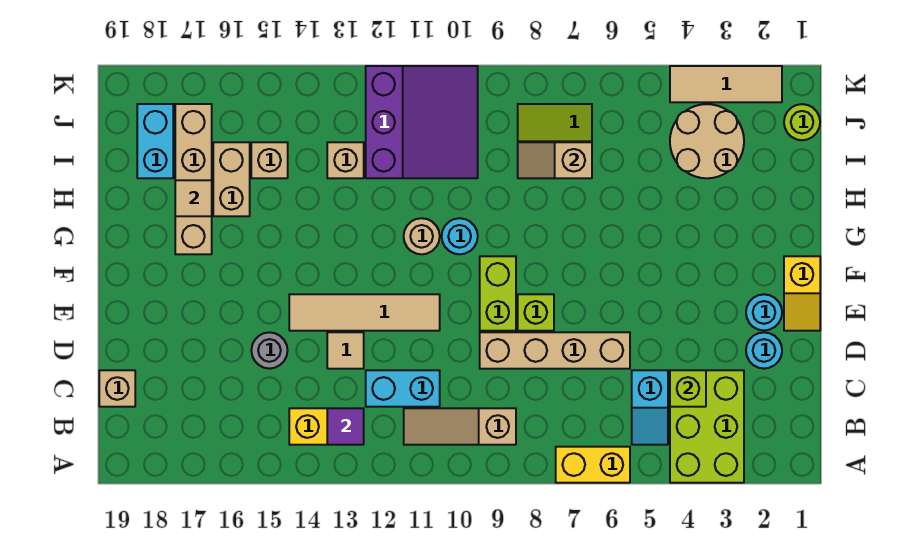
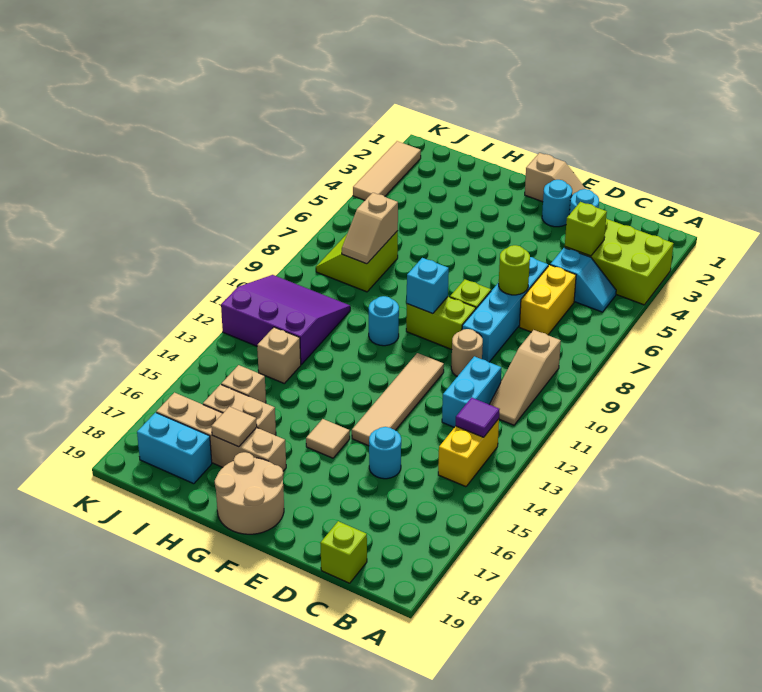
yellow brick A6:A7 level 1 -> yellow brick C6:C7 level 1
tan brick C19 level 1 -> lime brick C19 level 1
tan brick D6:D9 level 1 -> cyan brick D6:D9 level 1
tan tile D13 level 1 -> tan tile F15 level 1
grey round brick D15 level 1 -> cyan round brick D15 level 1
yellow slope E1:F1 level 1 top F -> tan slope E1:F1 level 1 top F
none -> cyan brick F9 level 2
tan round brick G11 level 1 -> tan round brick D10 level 1
tan round brick I3:J4 level 1 -> tan round brick F18:G19 level 1
lime round brick J1 level 1 -> lime round brick D7 level 2

